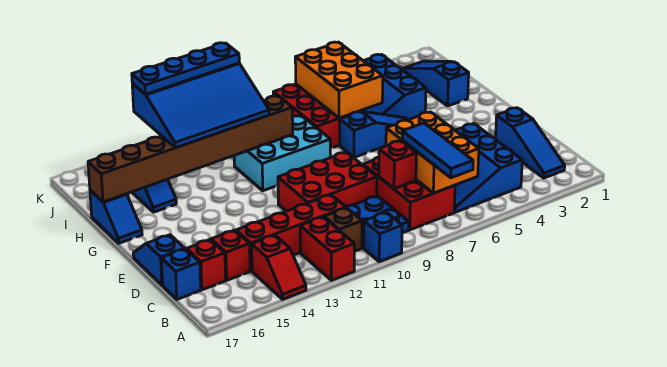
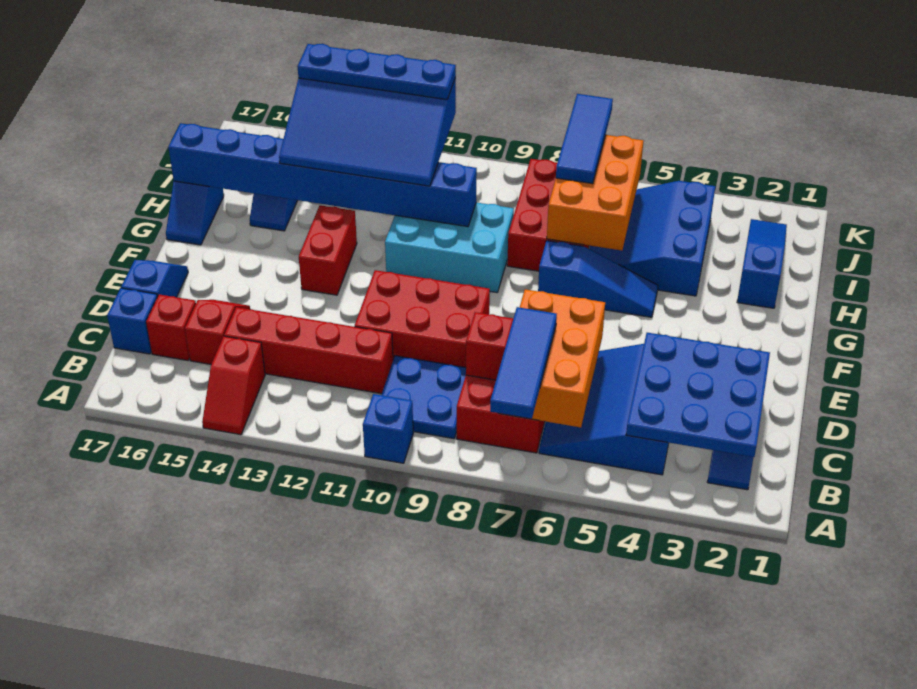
red brick A12:B12 level 1 -> red brick F13:G13 level 1
none -> blue plate B2:D4 level 2
brown brick B11 level 1 -> none
brown brick H10:H17 level 2 -> blue brick H10:H17 level 2
none -> blue tile I7:K7 level 3

